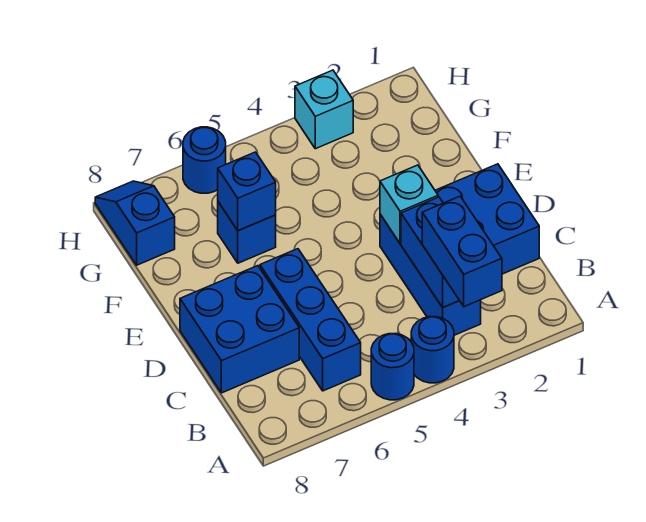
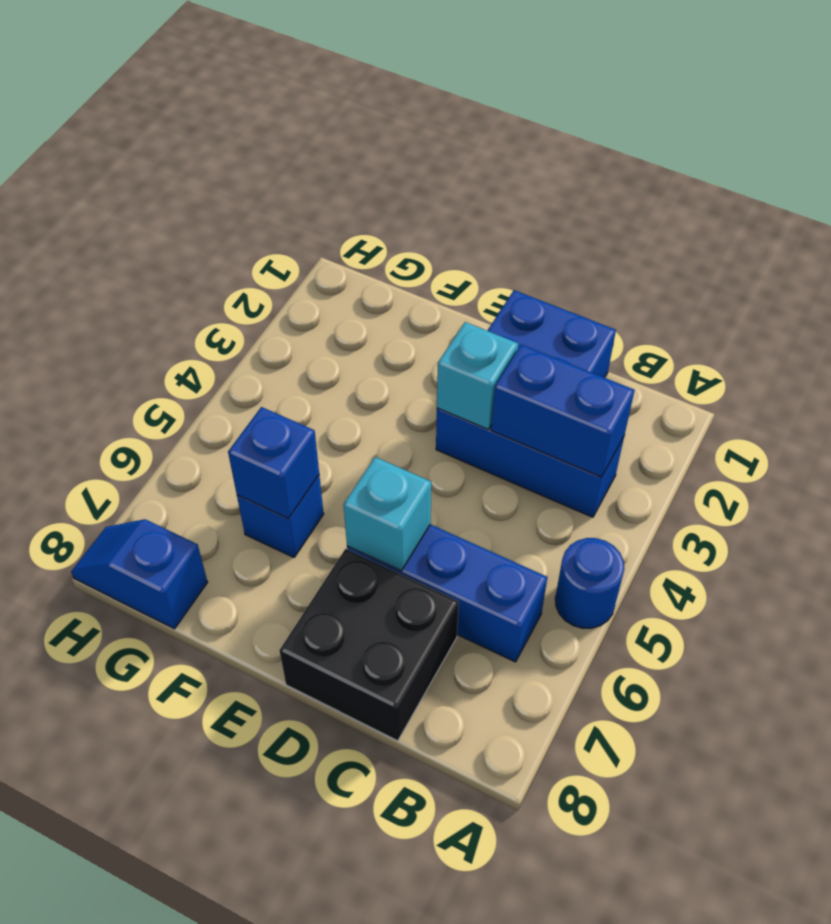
blue brick A3:B3 level 3 -> none
blue round brick A4 level 1 -> none
blue brick C7:D8 level 1 -> black brick C7:D8 level 1
cyan brick H3 level 1 -> cyan brick D6 level 2
blue round brick H6 level 1 -> none

